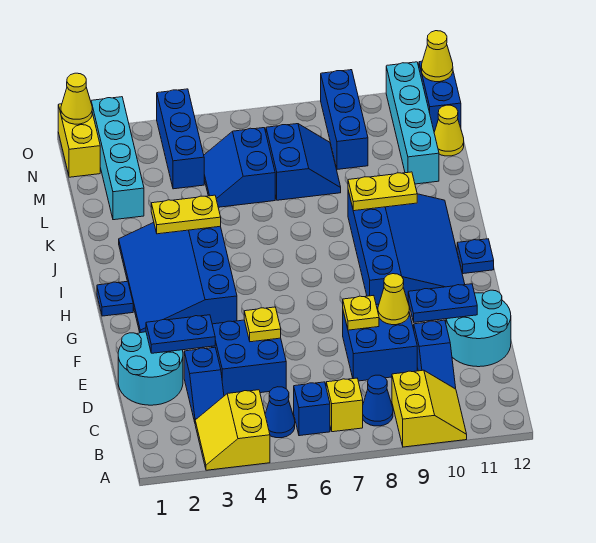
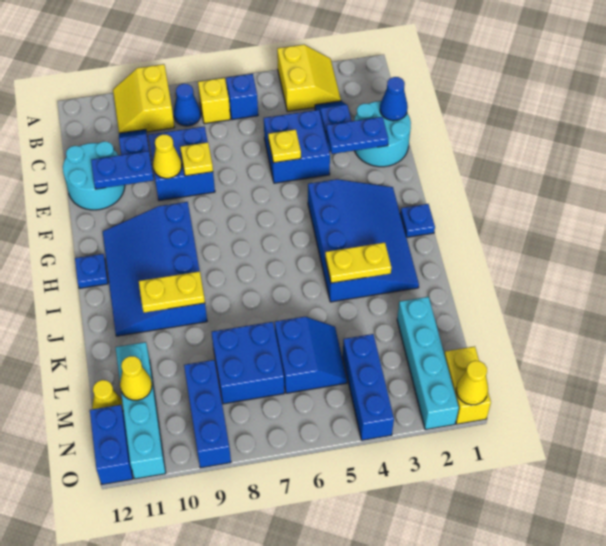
blue cone B5 level 1 -> blue cone D1 level 2
blue slope L7:M8 level 1 top 7 -> blue brick L7:M8 level 1
yellow cone O12 level 2 -> yellow cone M11 level 2

